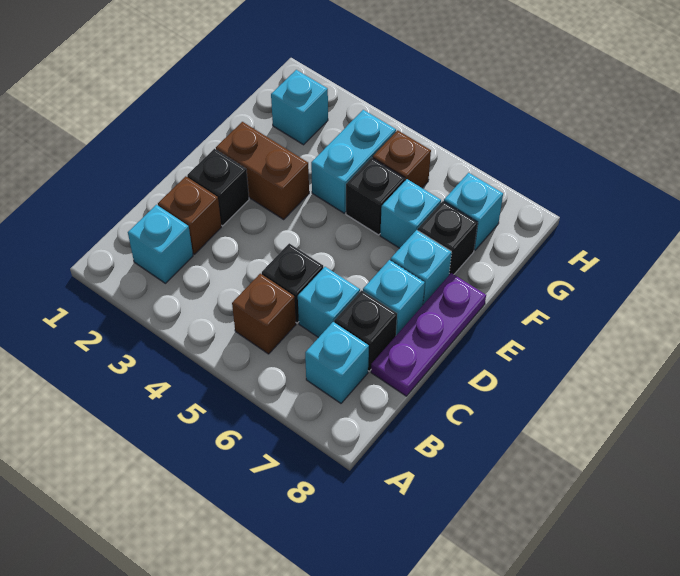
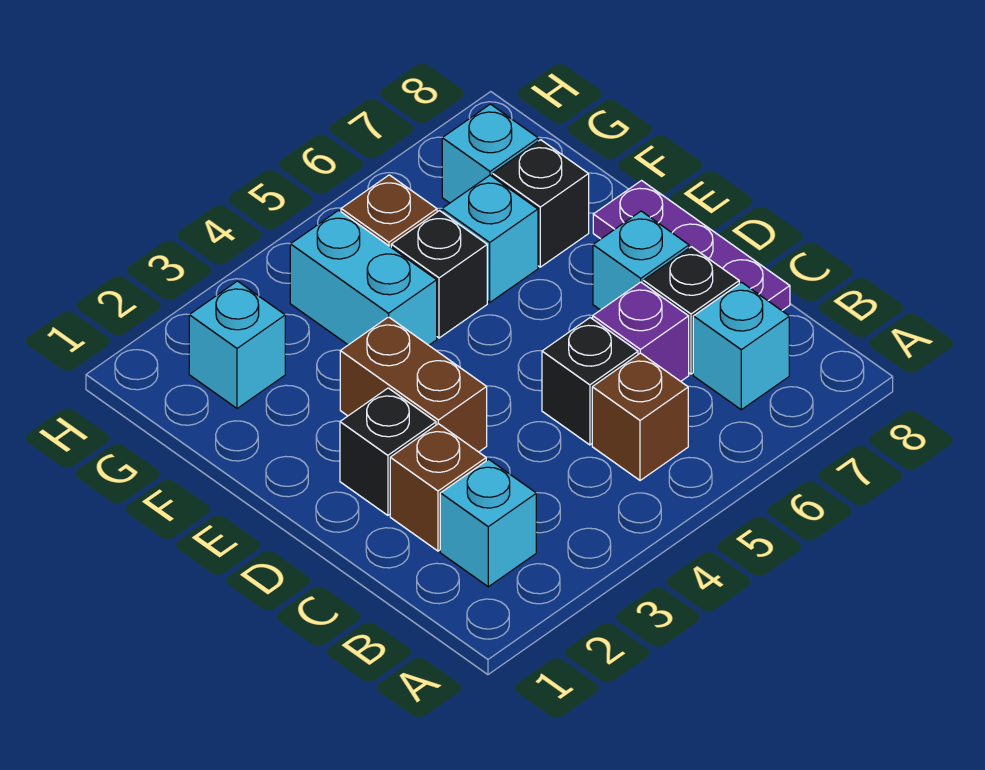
cyan brick C6 level 1 -> purple brick C6 level 1
brown brick E2:E3 level 1 -> brown brick D3:E3 level 1
cyan brick E7 level 1 -> none

